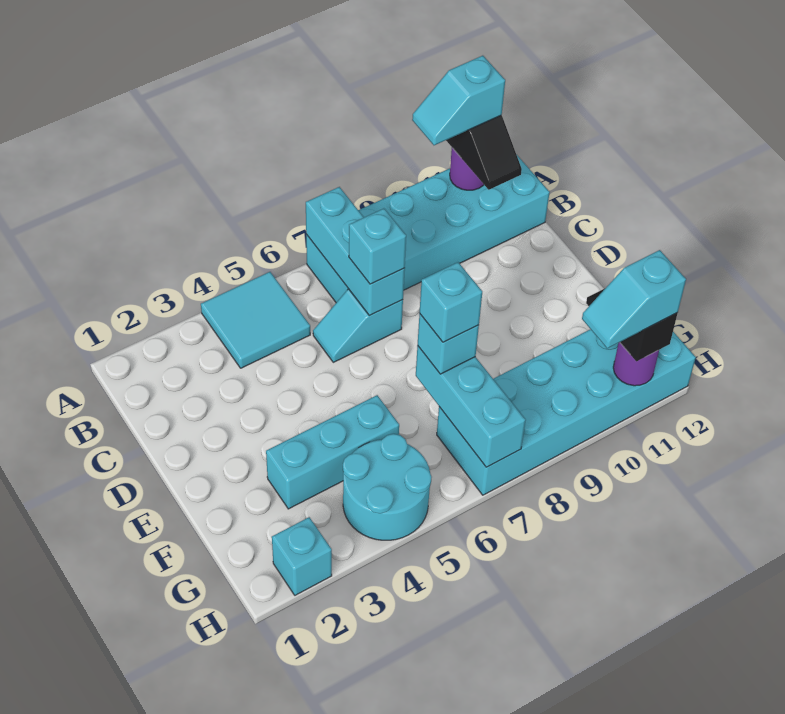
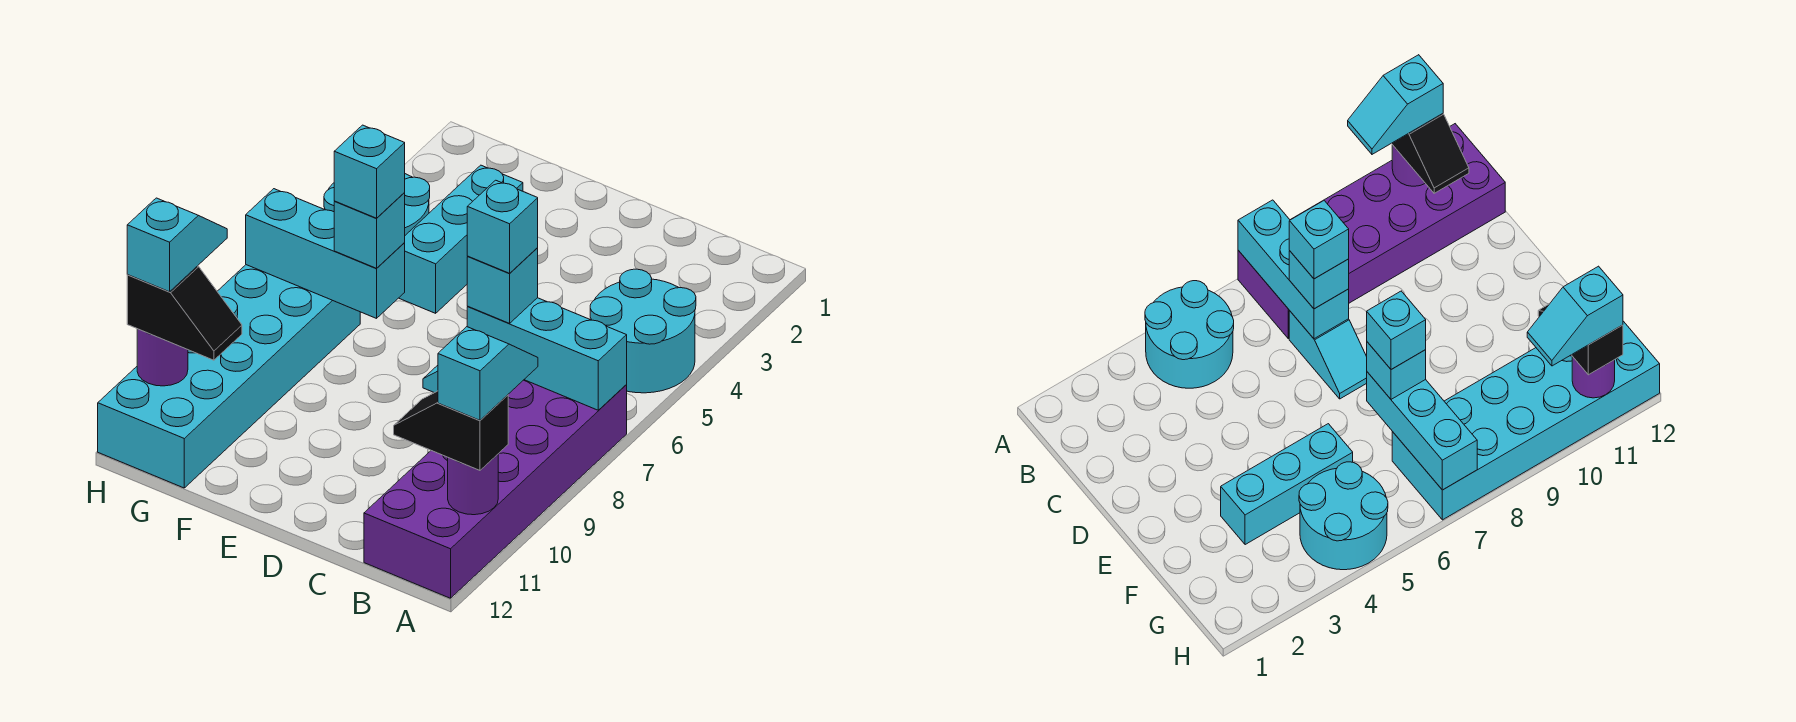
cyan tile A4:B5 level 1 -> cyan round brick A4:B5 level 1
cyan brick A7:B12 level 1 -> purple brick A7:B12 level 1
cyan slope C6:C7 level 1 top 7 -> cyan slope C7:D7 level 1 top C
cyan brick H2 level 1 -> cyan brick C7 level 4

